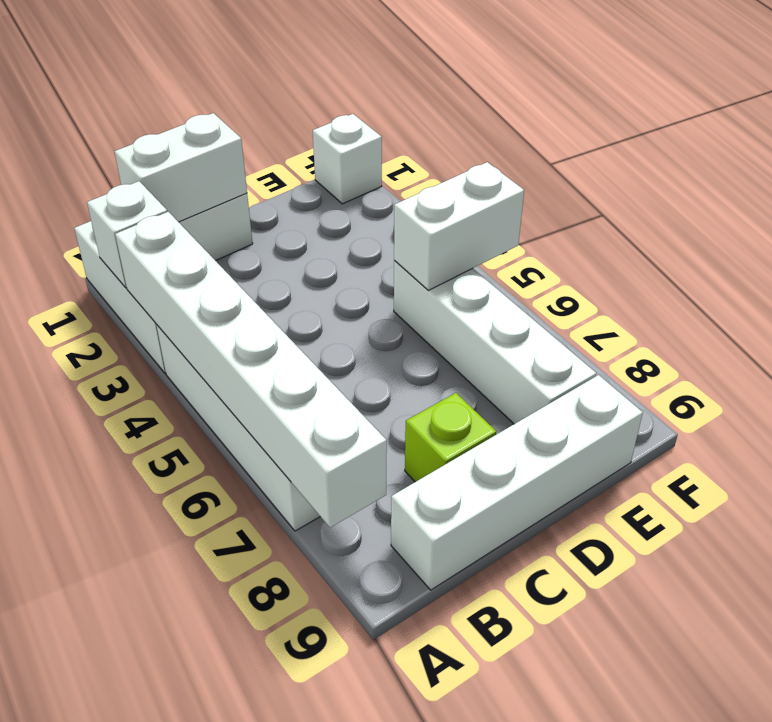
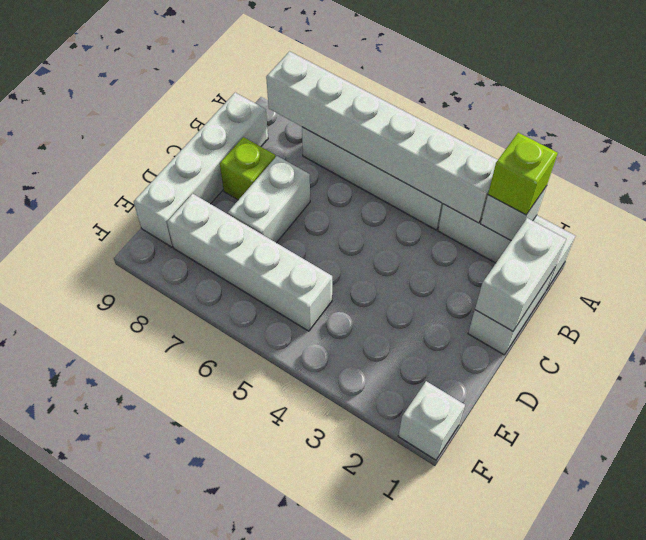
none -> lime brick A2 level 3
white brick E5:F5 level 2 -> white brick C7:D7 level 1

